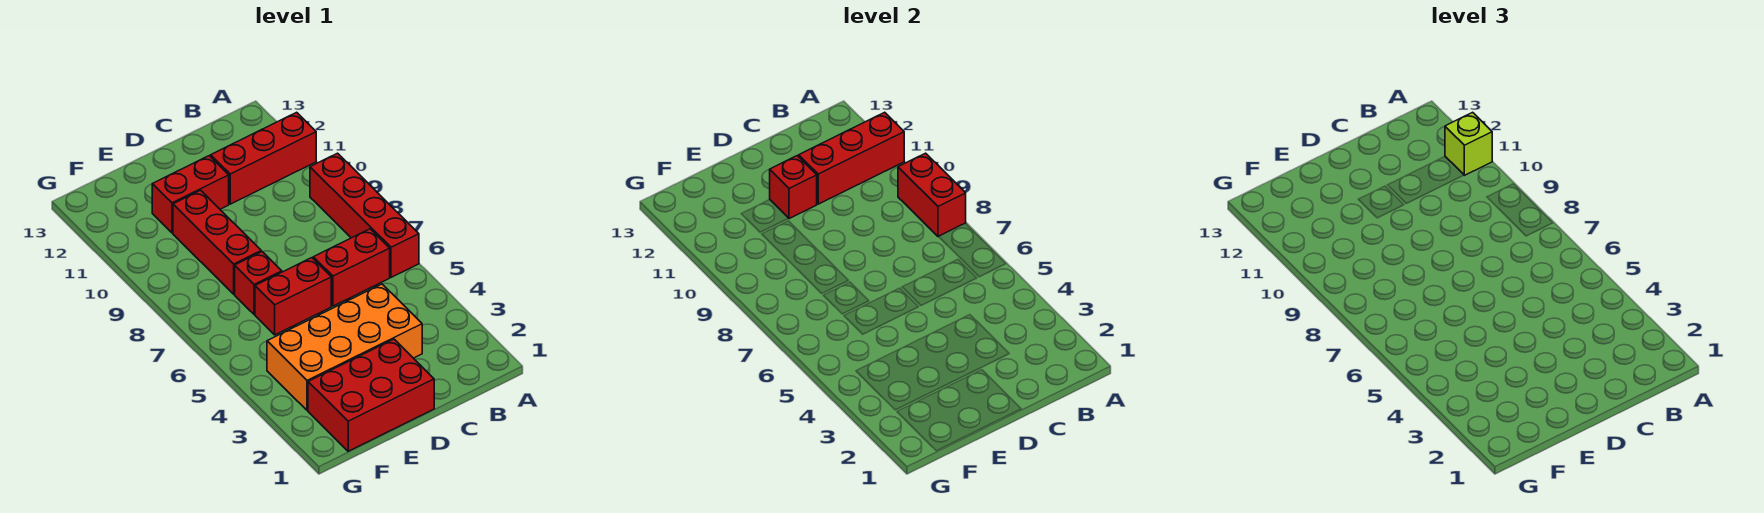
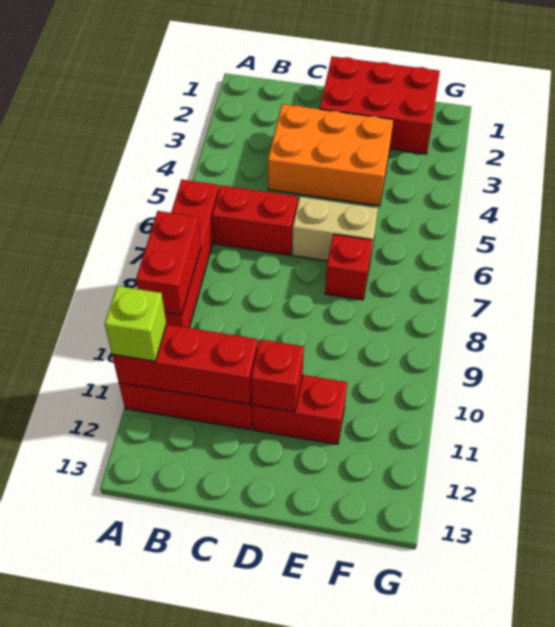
orange brick C3:F4 level 1 -> orange brick C3:E4 level 1
red brick D6:E6 level 1 -> tan brick D6:E6 level 1
red brick E8:E10 level 1 -> none

